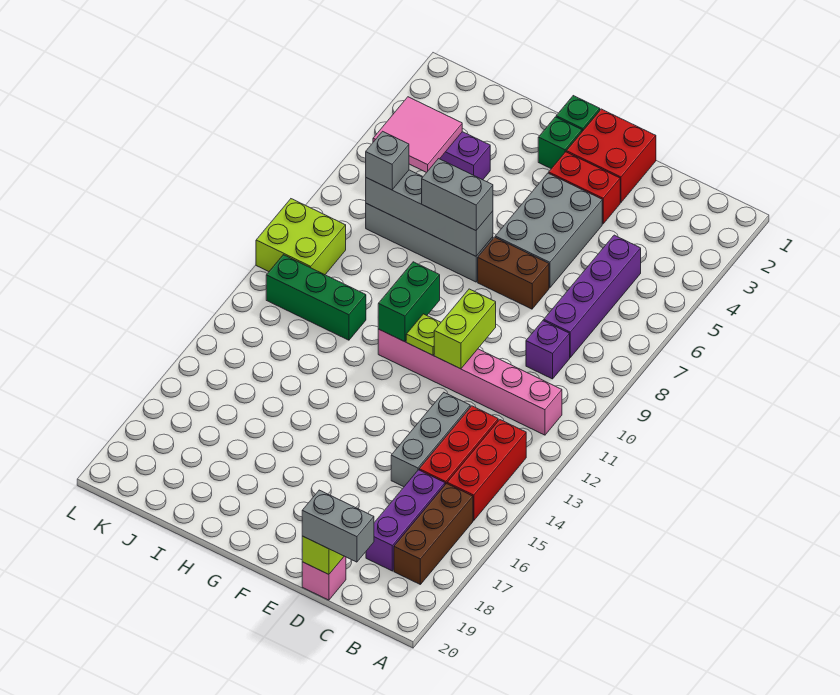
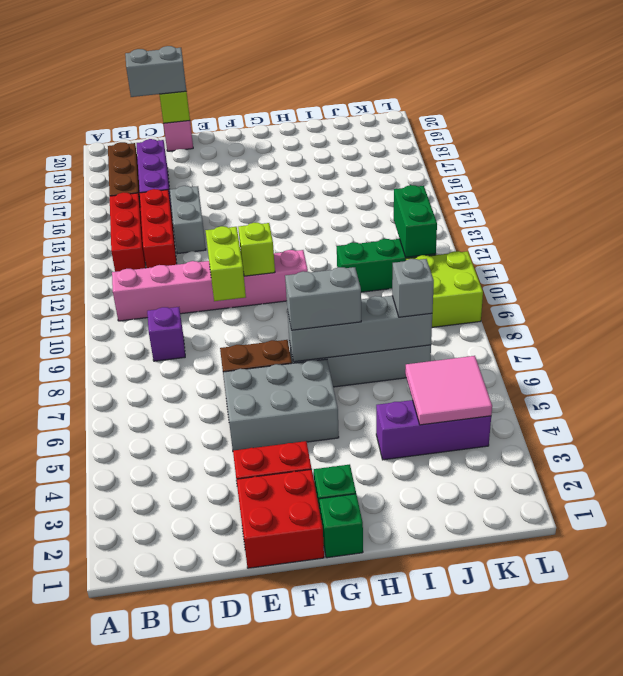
purple brick C5:C8 level 1 -> none
grey brick D13:D15 level 1 -> grey brick D14:D15 level 1
grey brick E4:F6 level 1 -> grey brick E5:G6 level 1
lime plate F11 level 2 -> lime brick F11 level 2
green brick G10:G11 level 2 -> green brick K11:K12 level 2

